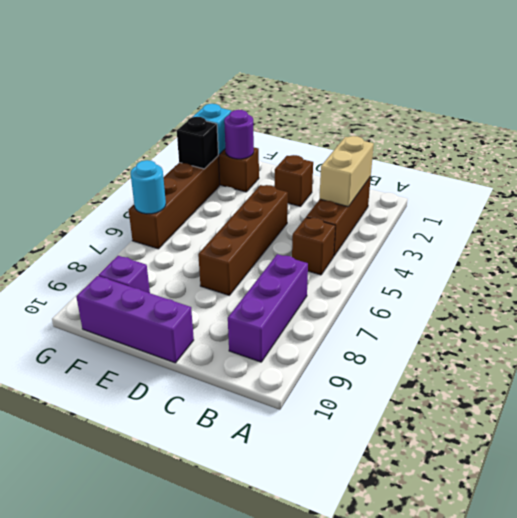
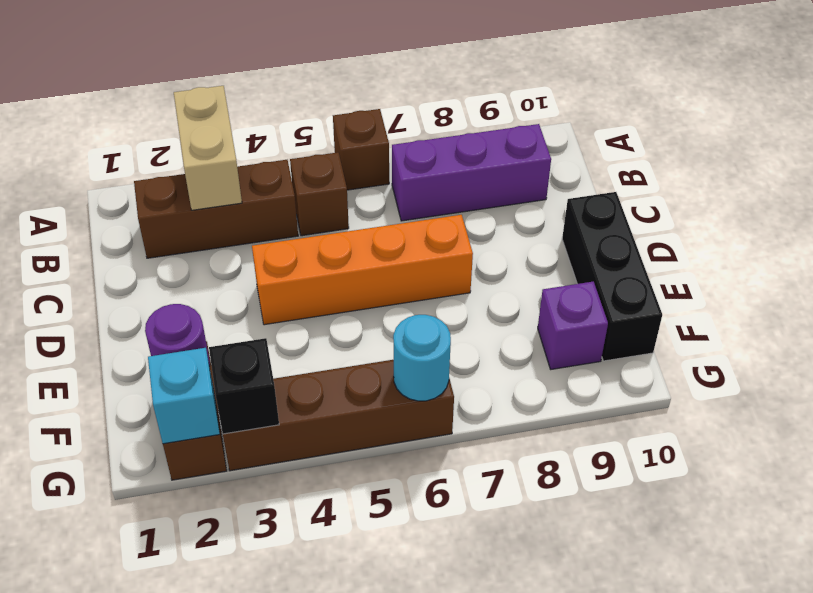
tan brick B2:B3 level 2 -> tan brick A3:B3 level 2
brown brick D2 level 1 -> brown brick A6 level 1
brown brick D4:D7 level 1 -> orange brick D4:D7 level 1
purple brick D10:F10 level 1 -> black brick D10:F10 level 1

